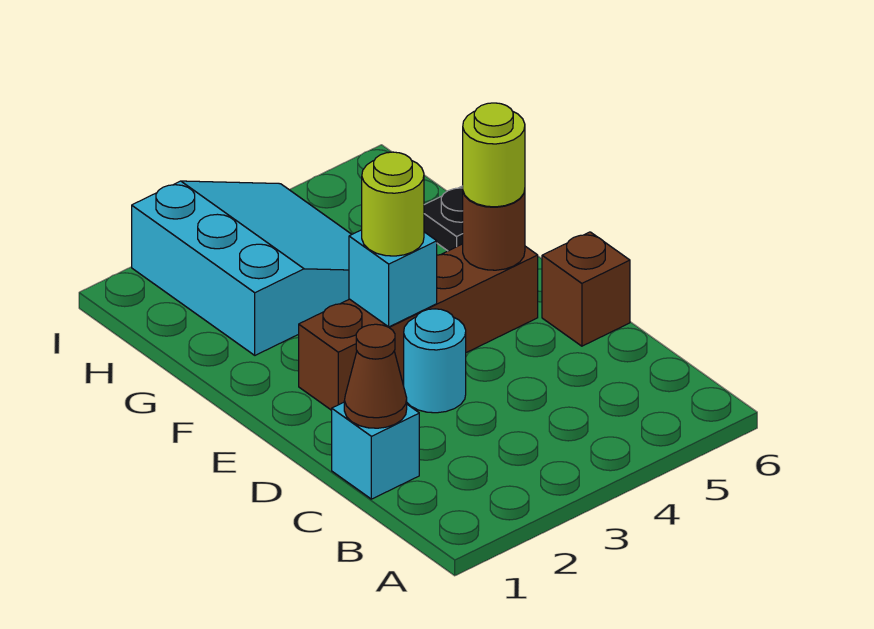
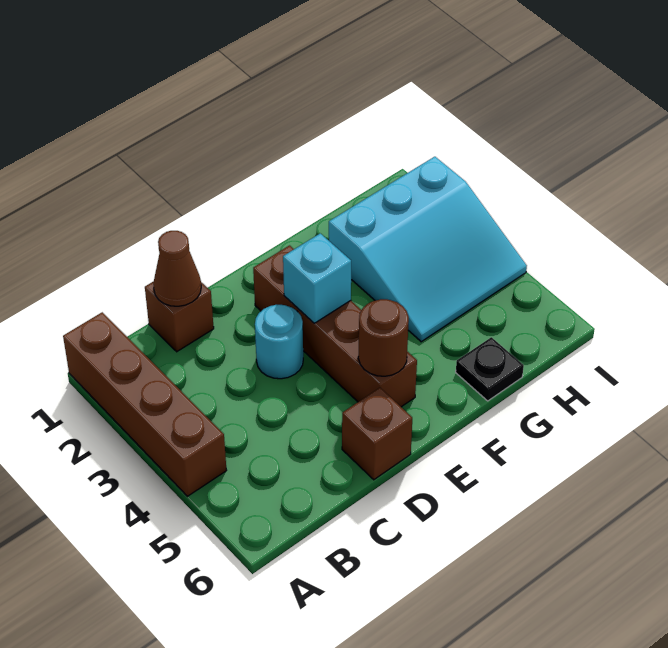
none -> brown brick A1:A4 level 1
cyan brick C1 level 1 -> brown brick C1 level 1
lime round brick E3 level 3 -> none
lime round brick E5 level 3 -> none

